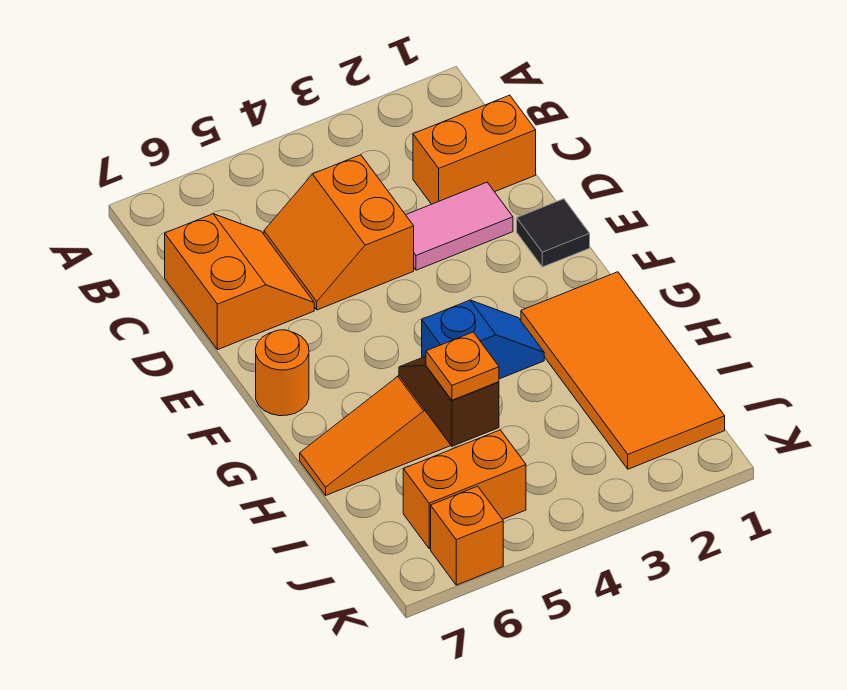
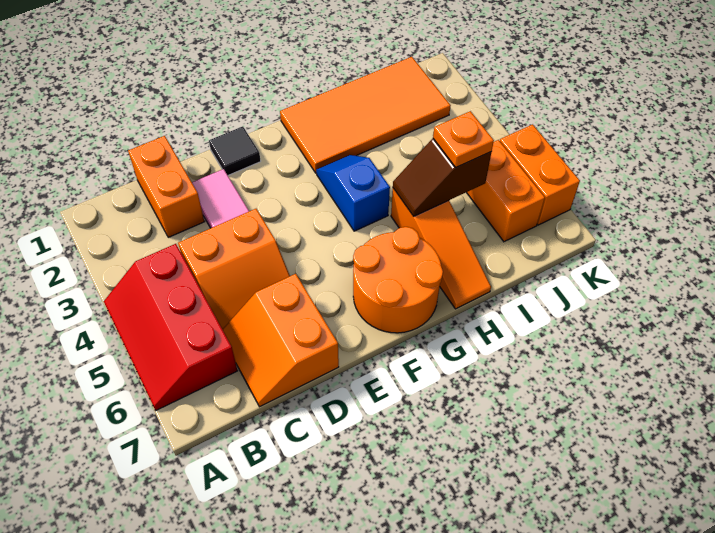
none -> red slope A4:B6 level 1 top B
orange slope C6:D7 level 1 top 7 -> orange slope C6:D7 level 1 top D
orange round brick F7 level 1 -> orange round brick F6:G7 level 1
orange brick K6 level 1 -> orange brick K5:K6 level 1

